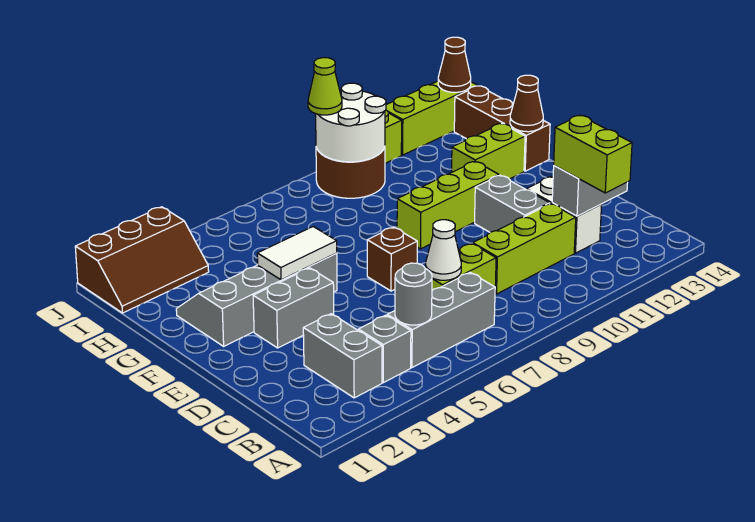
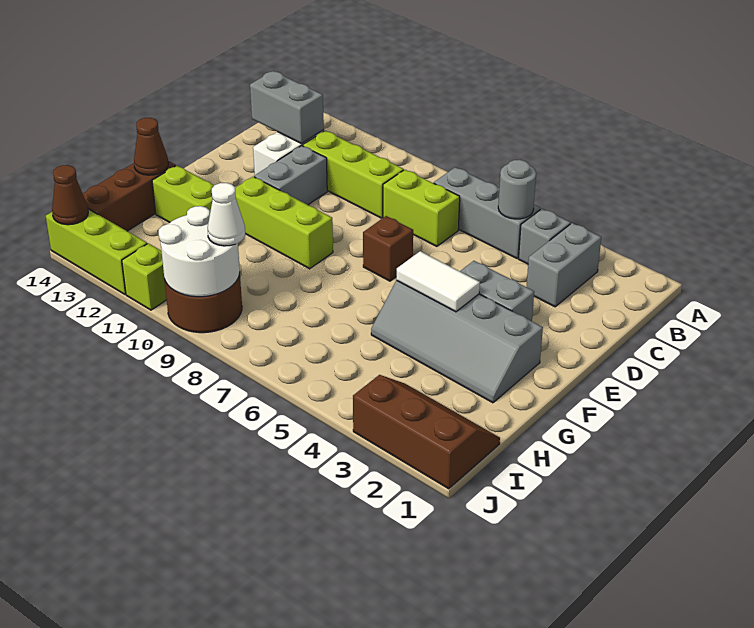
lime brick B12:C12 level 3 -> none
white cone C7 level 2 -> white cone I9 level 3
lime cone J9 level 3 -> none

